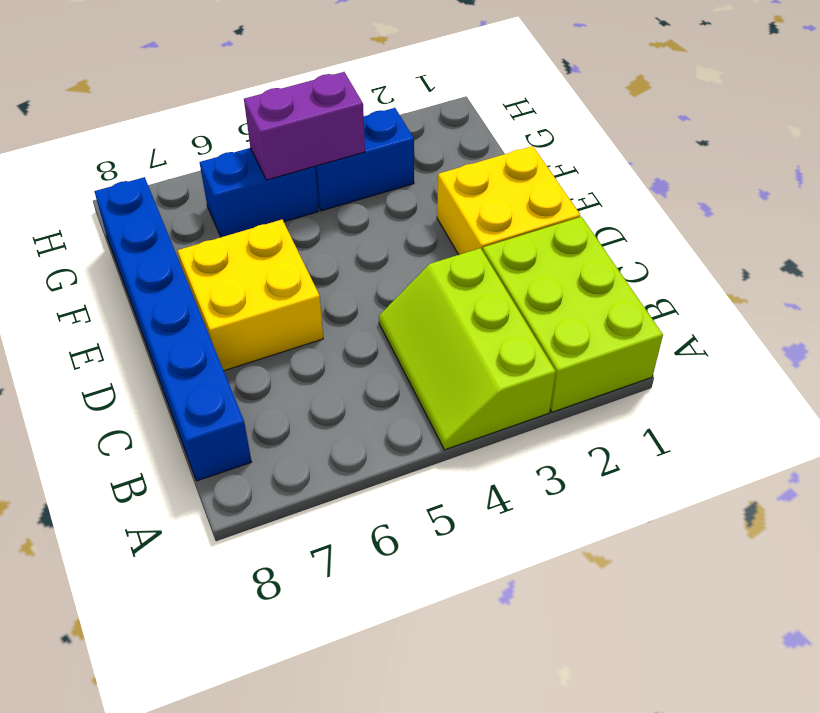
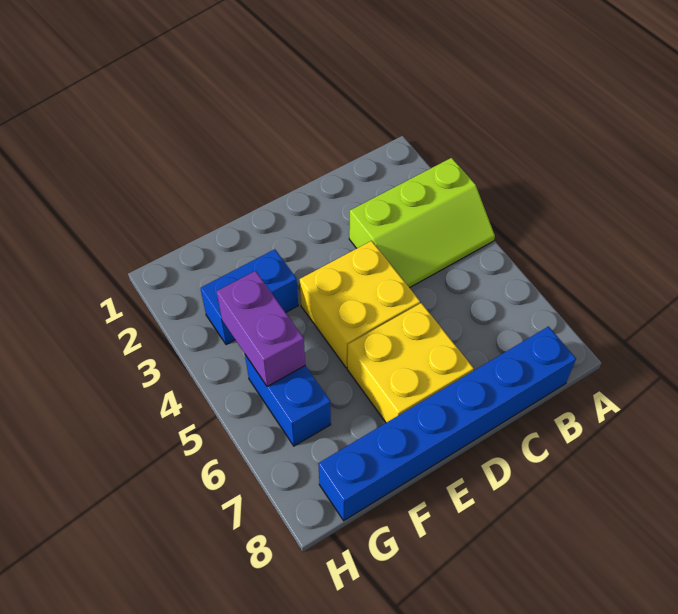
lime brick A1:C2 level 1 -> none
yellow brick D1:E2 level 1 -> yellow brick D4:E5 level 1
blue brick G3:G4 level 1 -> blue brick F3:G3 level 1

